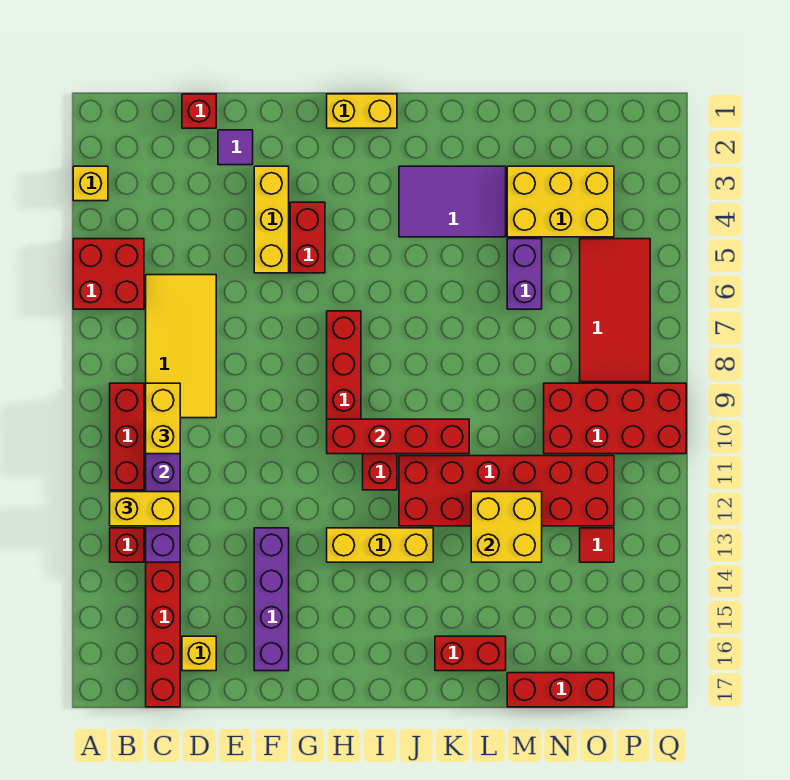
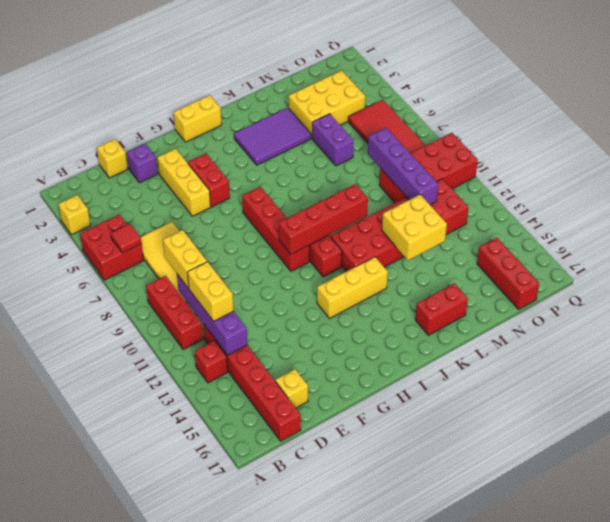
yellow brick B12:C12 level 3 -> yellow brick C11:C12 level 3
red brick D1 level 1 -> yellow brick D1 level 1
purple tile E2 level 1 -> purple brick E2 level 1
purple brick F13:F16 level 1 -> purple brick N8:N11 level 2
red brick M17:O17 level 1 -> red brick O15:O17 level 1
red tile O13 level 1 -> red tile B6 level 2

